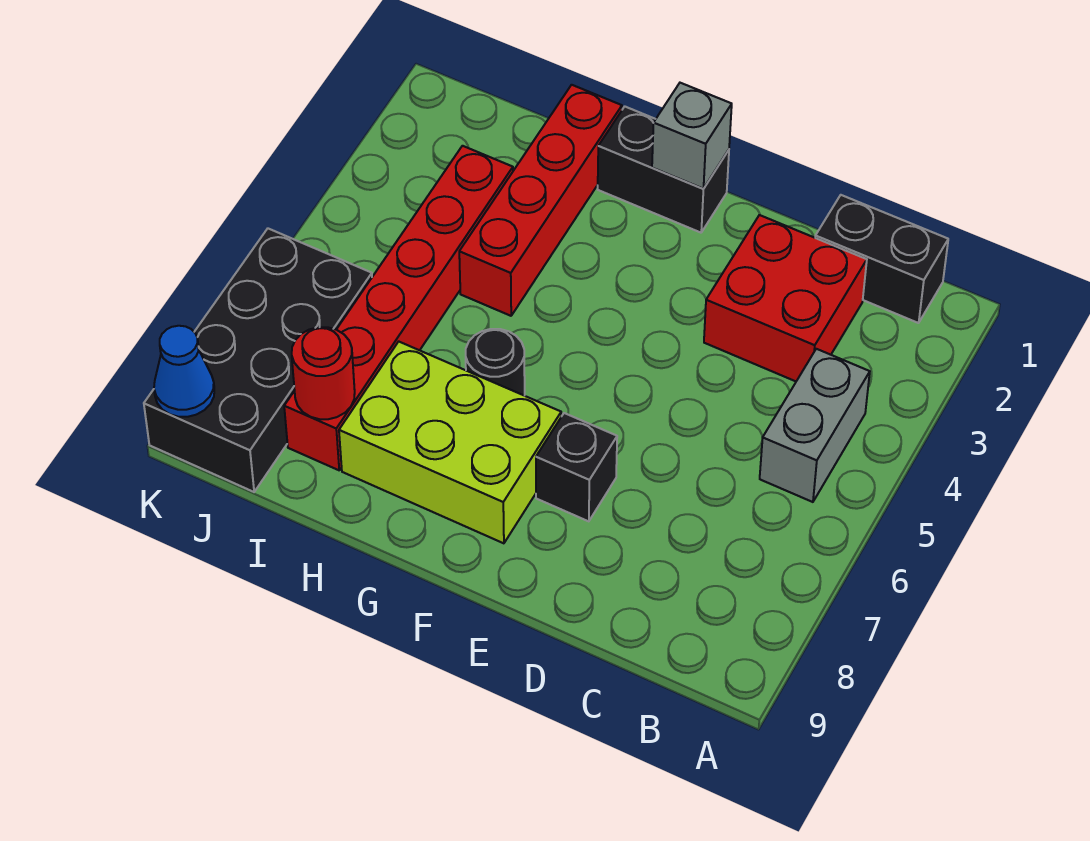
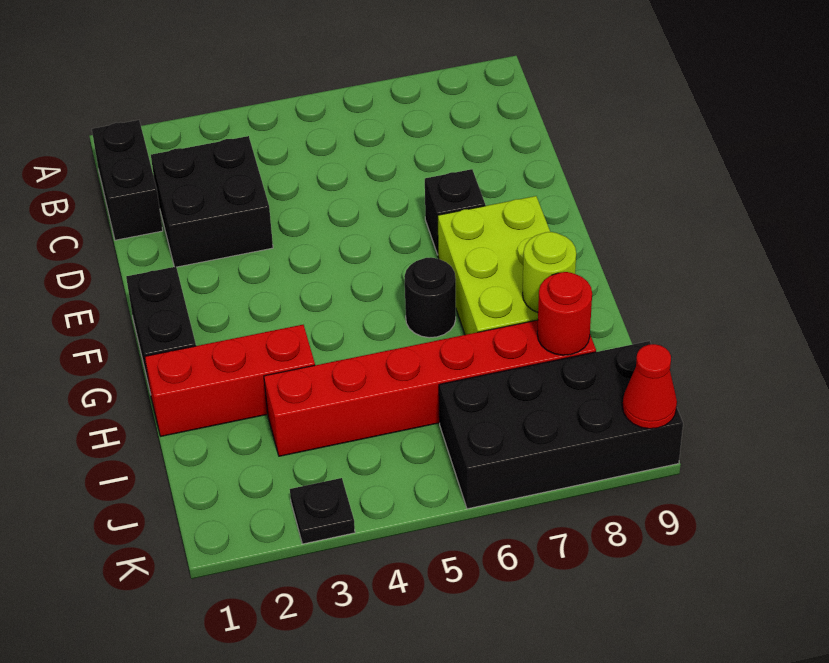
grey brick B4:B5 level 1 -> none
red brick C2:D3 level 1 -> black brick C2:D3 level 1
grey brick F1 level 2 -> none
red brick H1:H4 level 1 -> red brick H1:H3 level 1
none -> lime round brick H8 level 2
none -> black plate K3 level 1
blue cone K9 level 2 -> red cone K9 level 2

